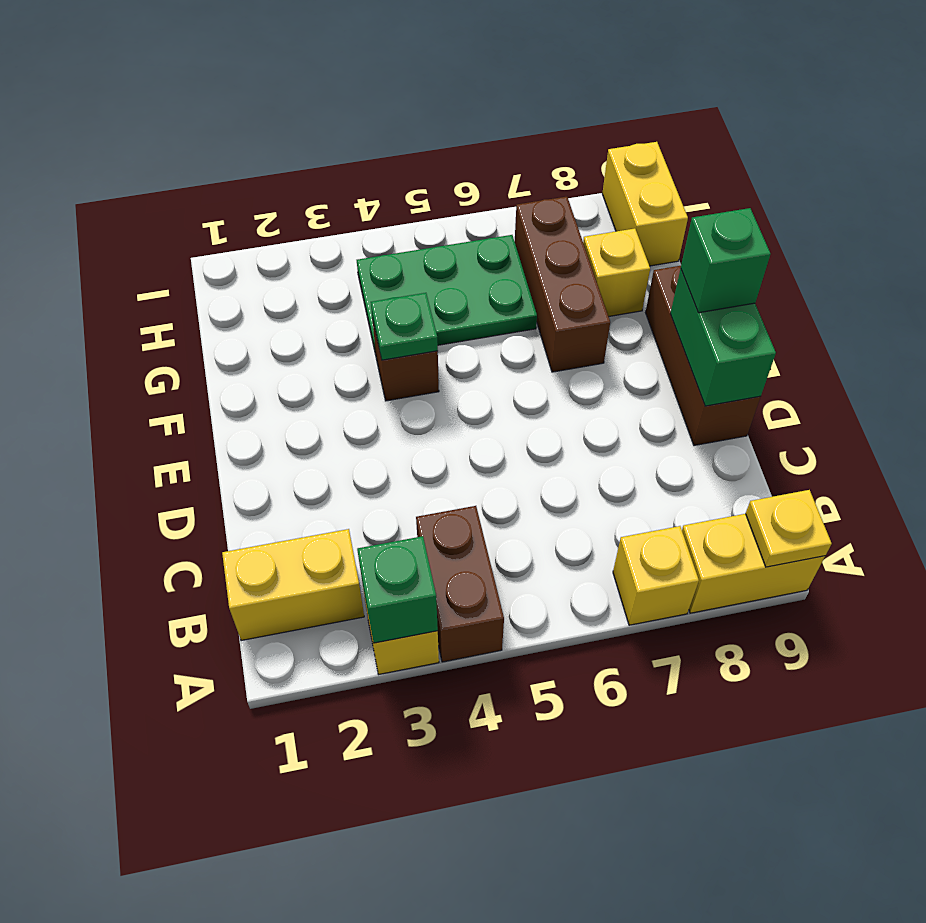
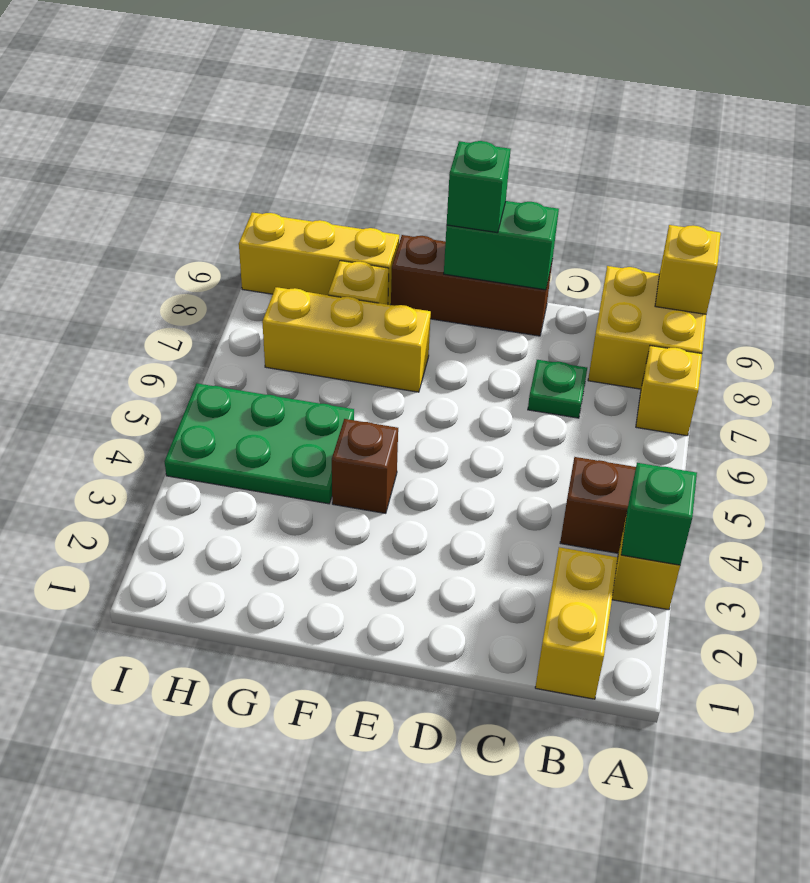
yellow brick A8:A9 level 1 -> yellow brick A8:B9 level 1
yellow plate A9 level 2 -> yellow brick A9 level 2
green plate F4 level 2 -> green plate C7 level 1
brown brick F7:H7 level 1 -> yellow brick F7:H7 level 1
green plate G4:H6 level 1 -> green plate G4:I5 level 1
yellow brick H9:I9 level 1 -> yellow brick G9:I9 level 1

